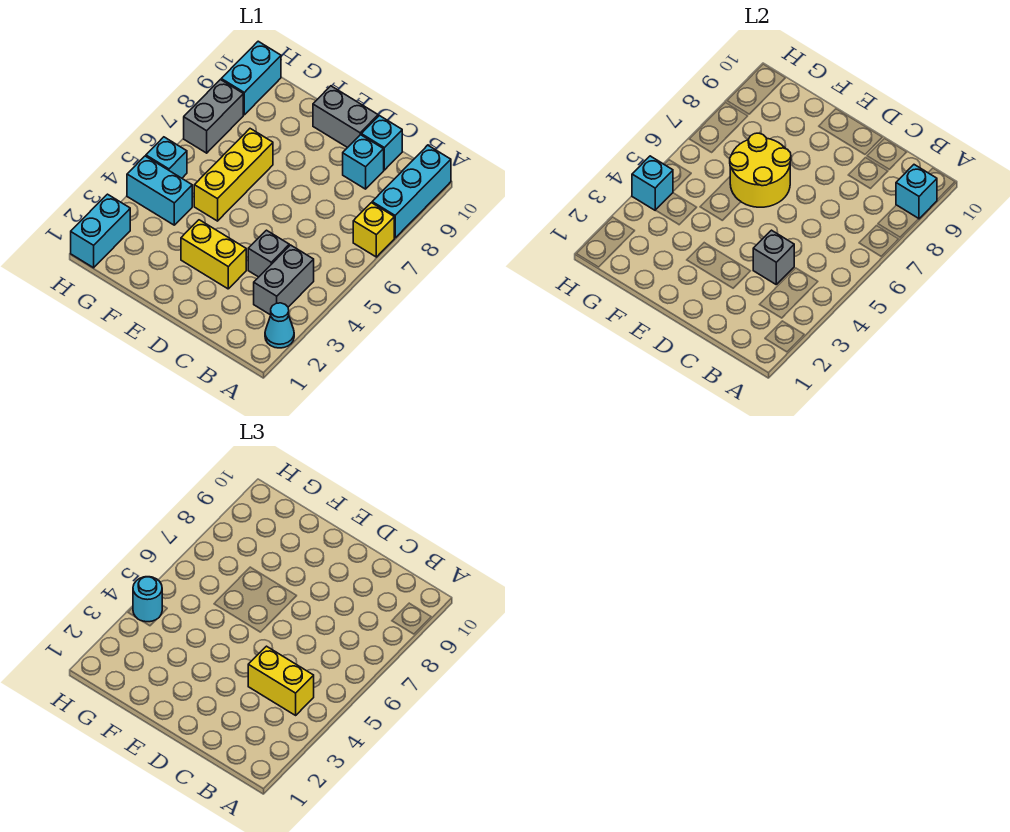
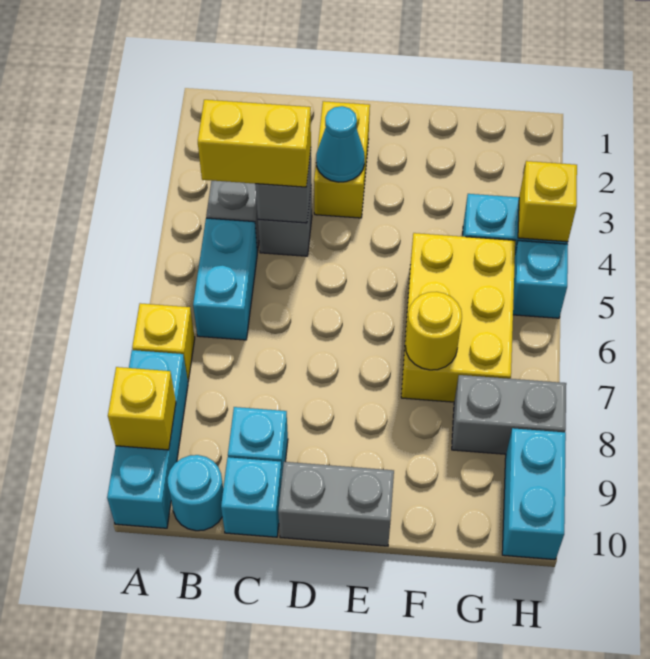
cyan cone A2 level 1 -> cyan cone D3 level 2
cyan brick A9 level 2 -> yellow brick A9 level 2
yellow brick D3:E3 level 1 -> yellow brick D2:D3 level 1
yellow round brick E6:F7 level 2 -> yellow round brick F7 level 2
yellow brick F5:F7 level 1 -> yellow brick F5:G7 level 1
cyan brick H1:H2 level 1 -> cyan brick B5:B6 level 1
cyan brick H4 level 2 -> yellow brick H4 level 2
cyan round brick H4 level 3 -> cyan round brick B10 level 1
grey brick H7:H8 level 1 -> grey brick G8:H8 level 1

